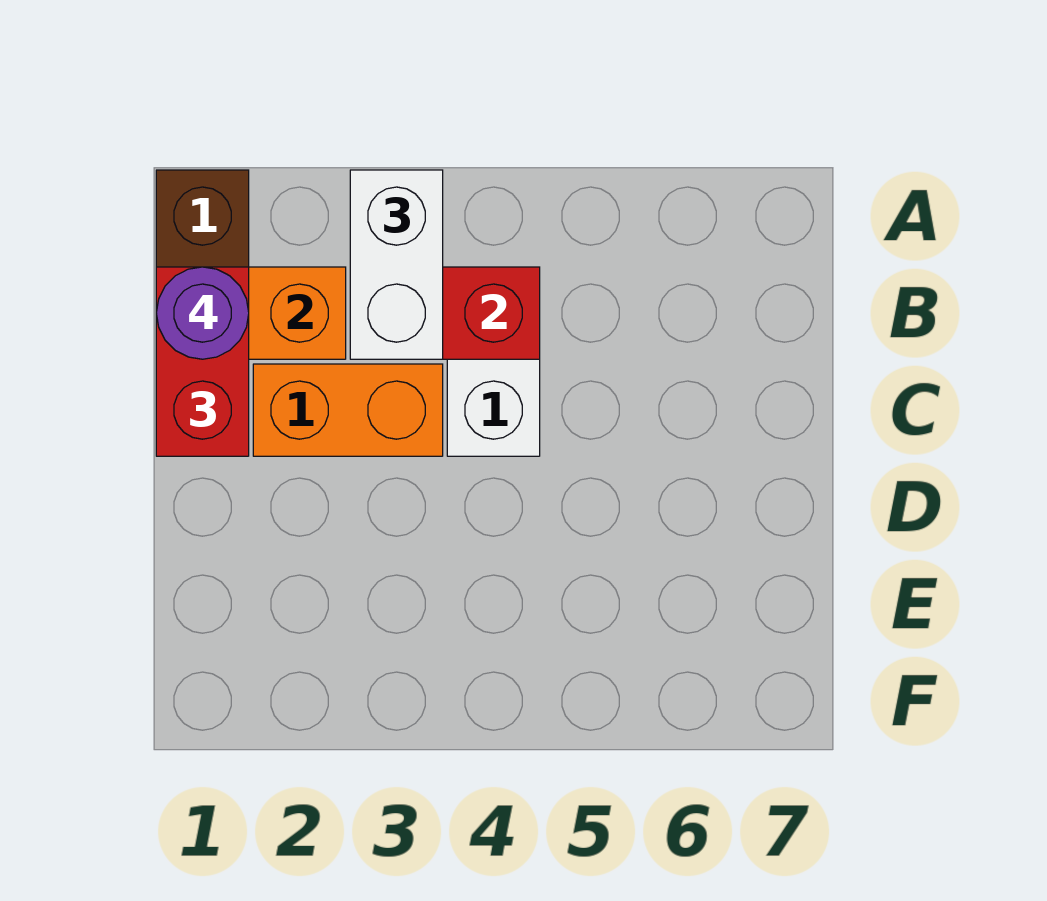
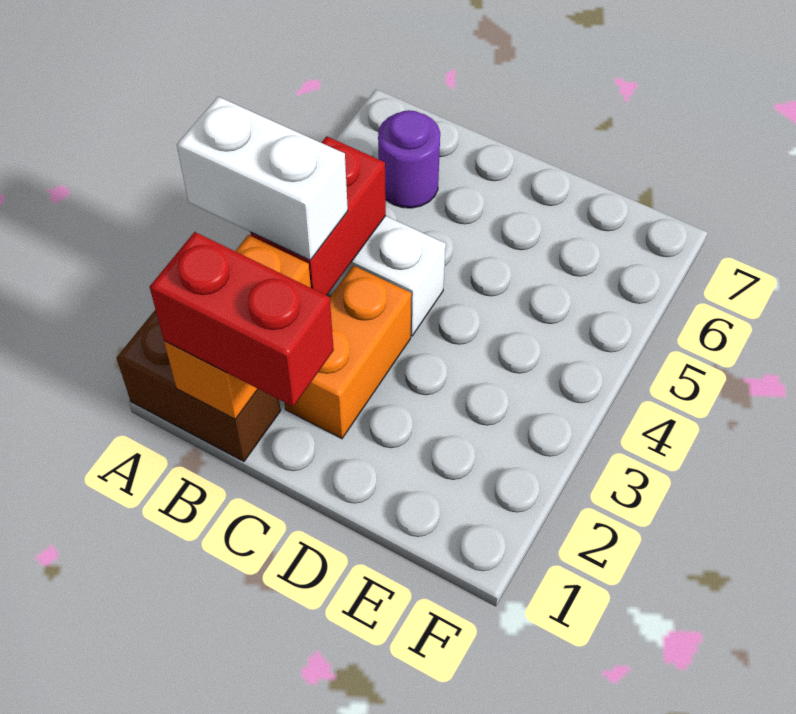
purple round brick B1 level 4 -> purple round brick B6 level 1

